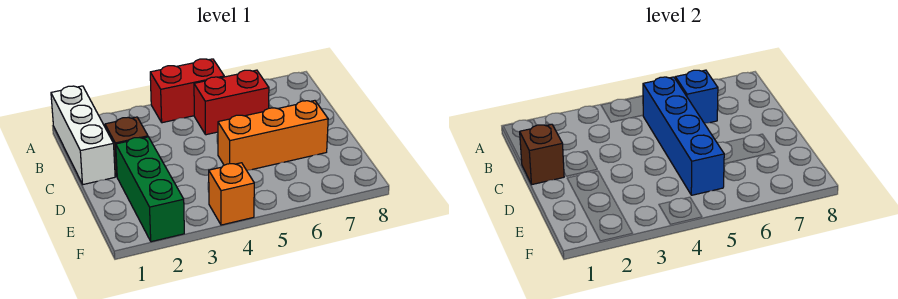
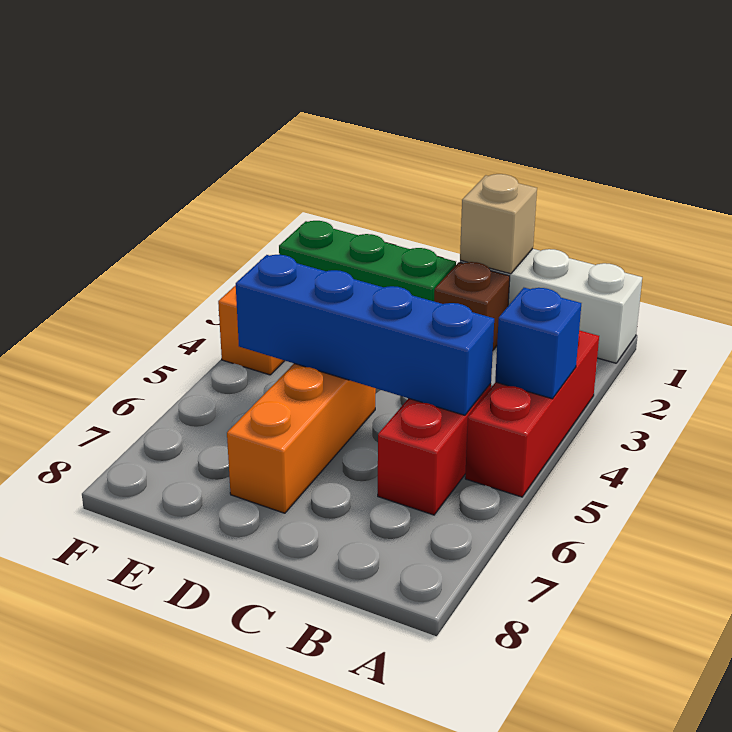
red brick A4:A5 level 1 -> red brick A3:A5 level 1
blue brick B6 level 2 -> blue brick A4 level 2
brown brick C1 level 2 -> tan brick C1 level 2

